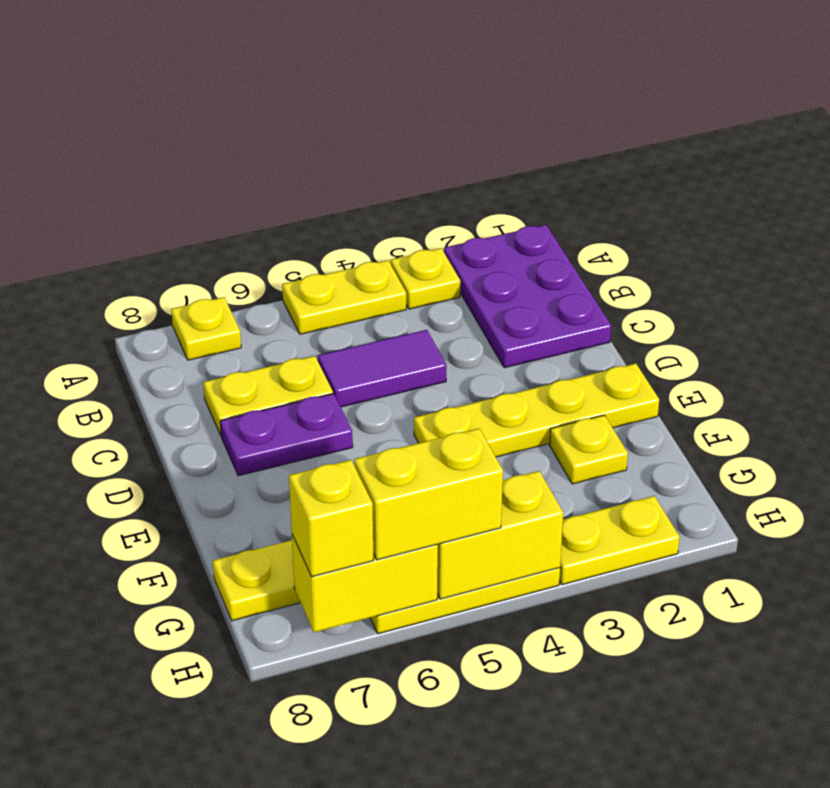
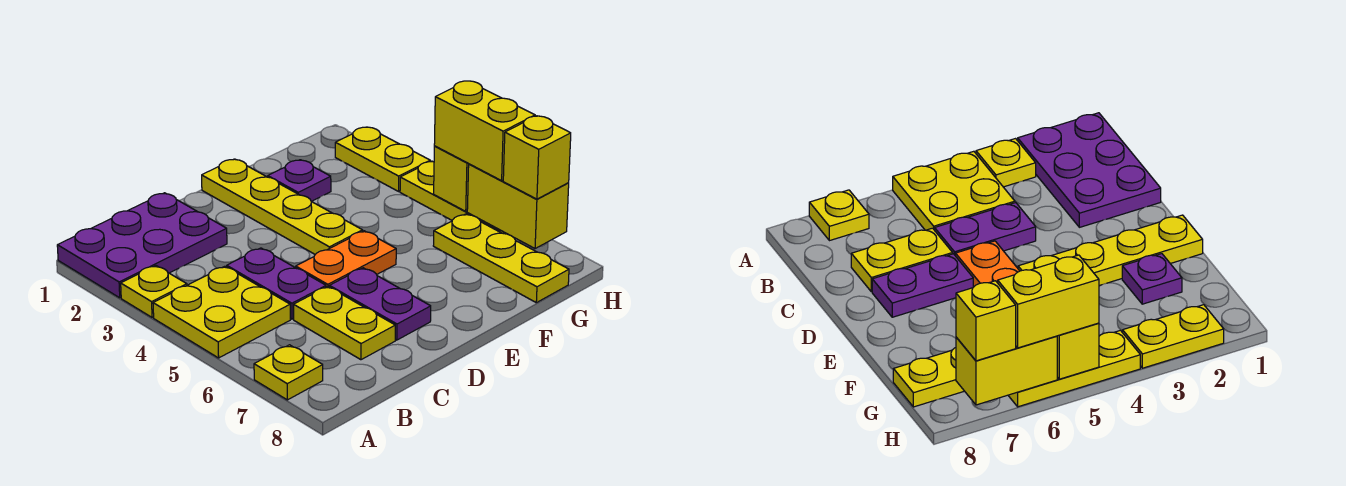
yellow plate A4:A5 level 1 -> yellow plate A4:B5 level 1
purple tile C4:C5 level 1 -> purple plate C4:C5 level 1
none -> orange plate D5:E5 level 1
yellow plate F2 level 1 -> purple plate F2 level 1
yellow brick H4:H5 level 2 -> yellow brick H5 level 2

